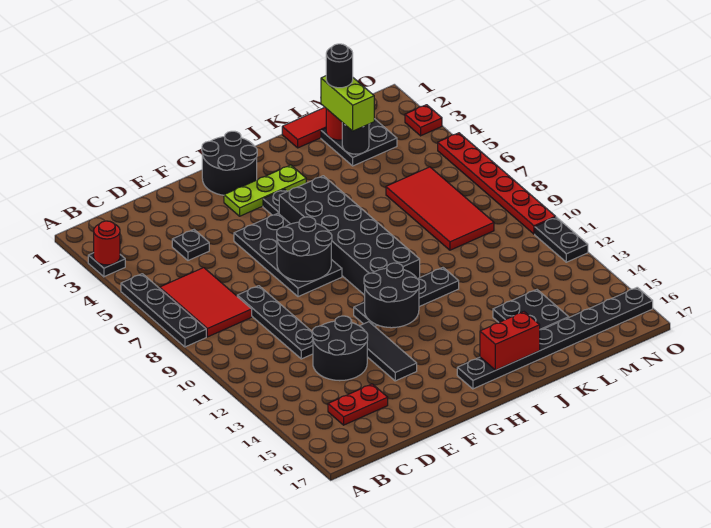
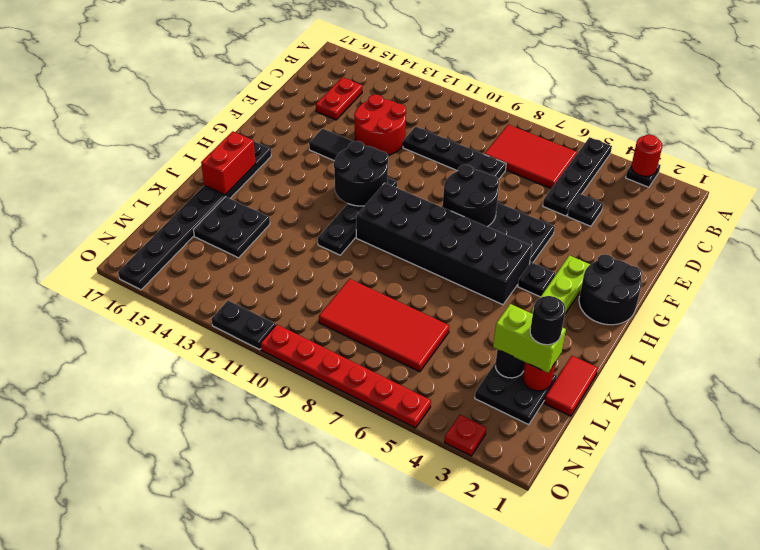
black plate A5:A8 level 1 -> black plate A5:D5 level 1
black round brick D12:E13 level 1 -> red round brick D12:E13 level 1

